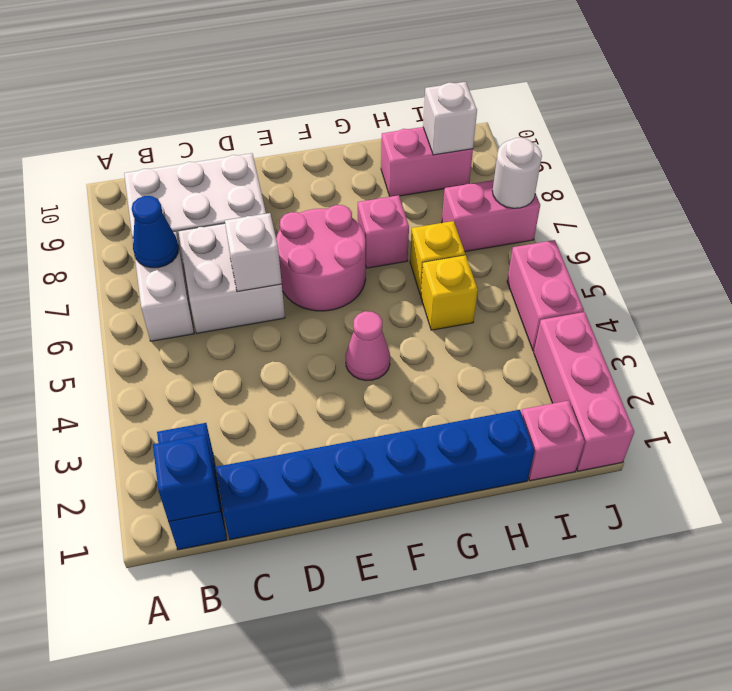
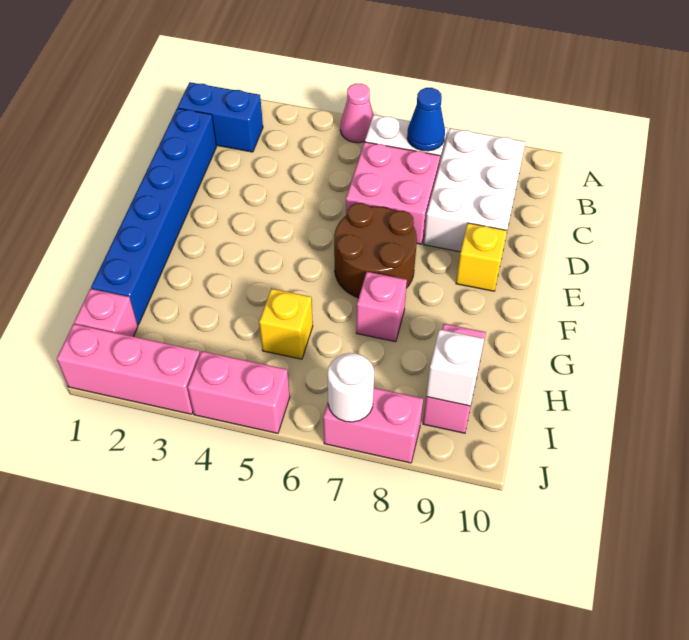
blue brick B1 level 2 -> none
white brick C6:D7 level 1 -> pink brick C6:D7 level 1
white brick D6 level 2 -> none
pink round brick E6:F7 level 1 -> brown round brick E6:F7 level 1
pink cone F4 level 1 -> pink cone A5 level 1
yellow brick H6 level 1 -> yellow brick E9 level 1
pink brick I7:J7 level 1 -> pink brick J7:J8 level 1

